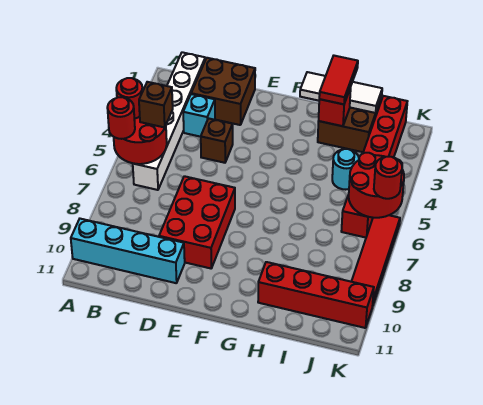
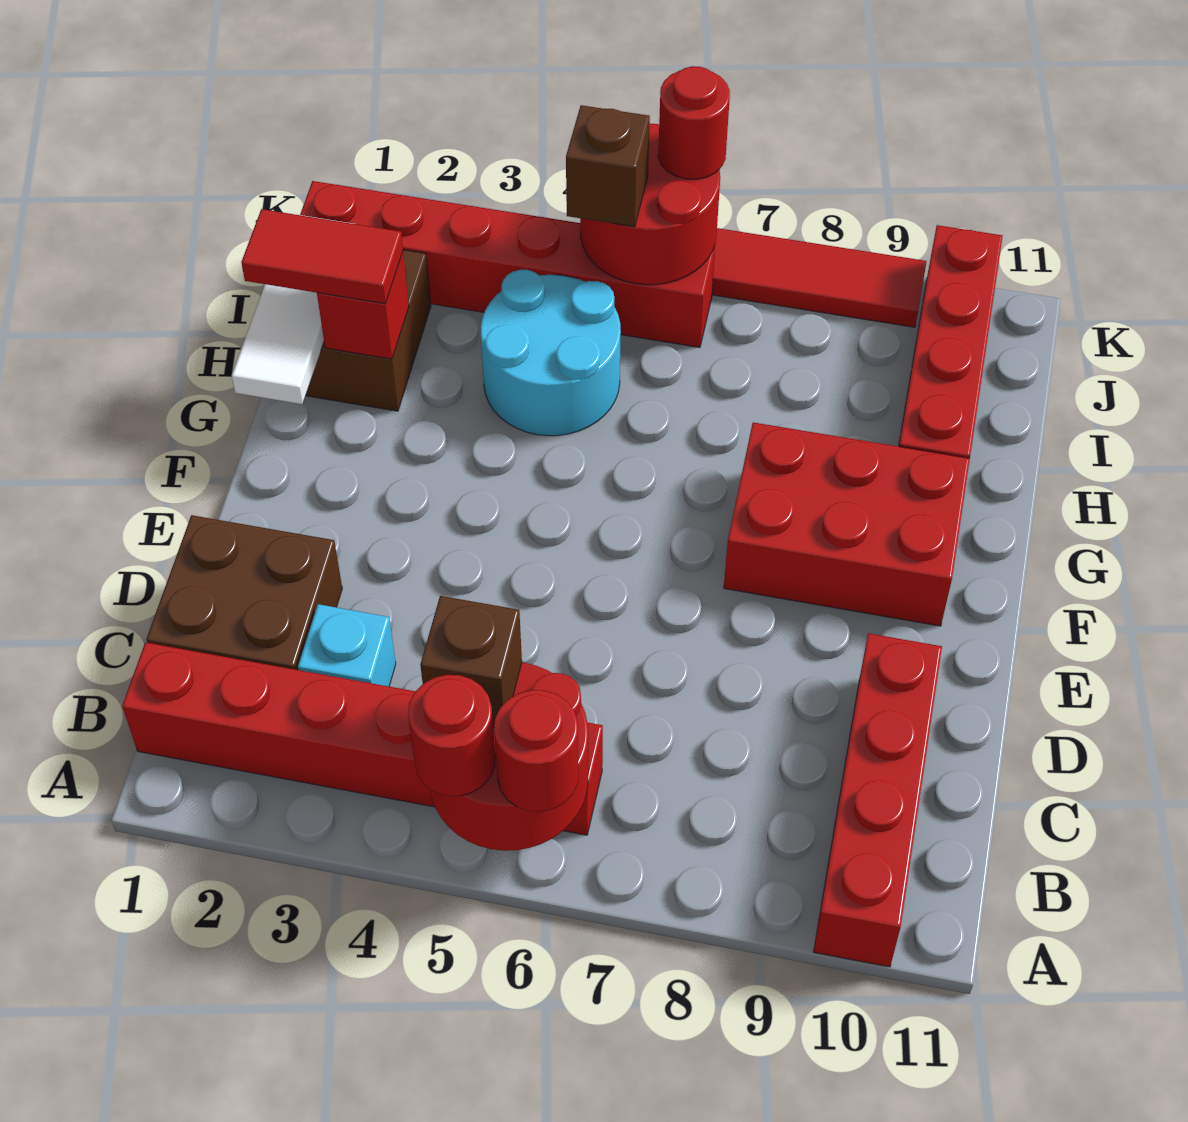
cyan brick A10:D10 level 1 -> red brick A10:D10 level 1
white brick B1:B6 level 1 -> red brick B1:B6 level 1
brown brick D4 level 1 -> brown brick J5 level 3
red brick D7:E9 level 1 -> red brick F8:G10 level 1
cyan round brick I4 level 1 -> cyan round brick H4:I5 level 1

